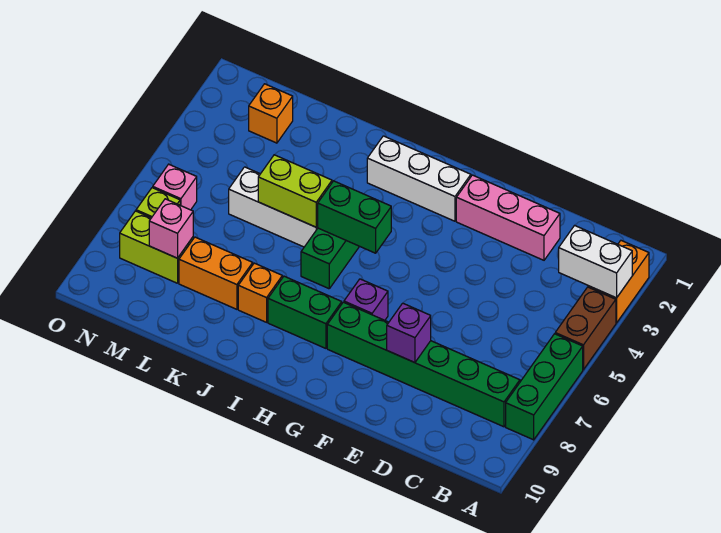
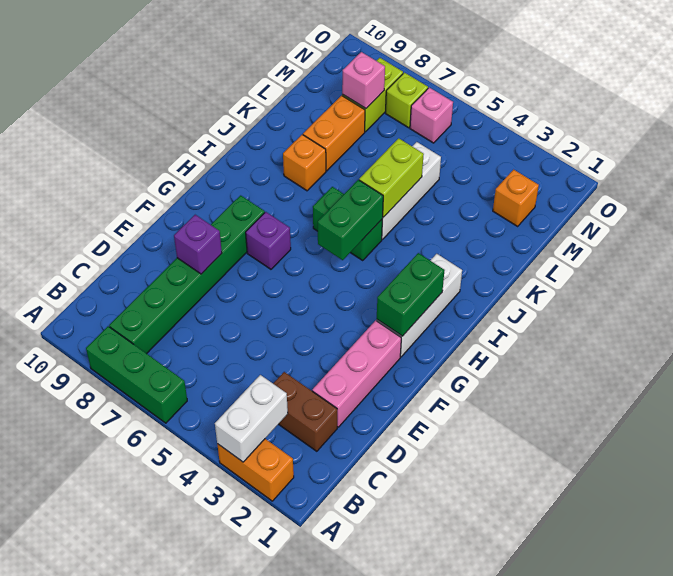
brown brick A4:A5 level 1 -> brown brick C2:C3 level 1
green brick H8:I8 level 1 -> green brick G2:H2 level 2

